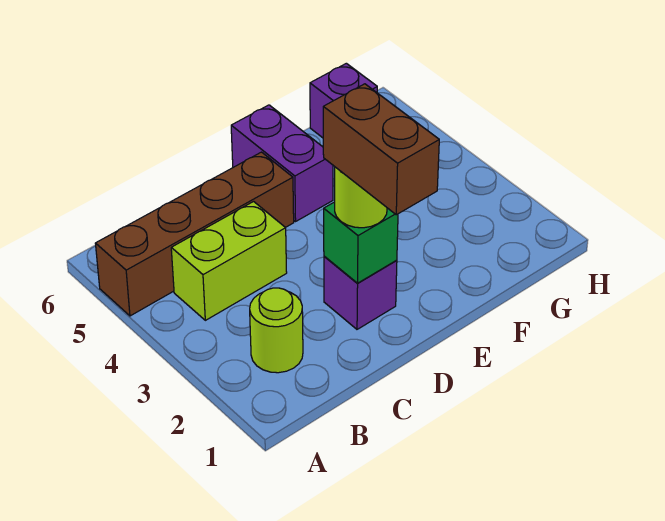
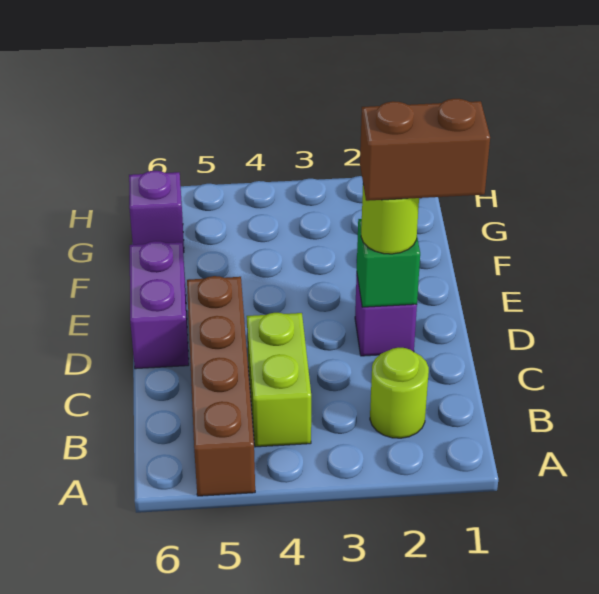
purple brick E5:E6 level 1 -> purple brick D6:E6 level 1

